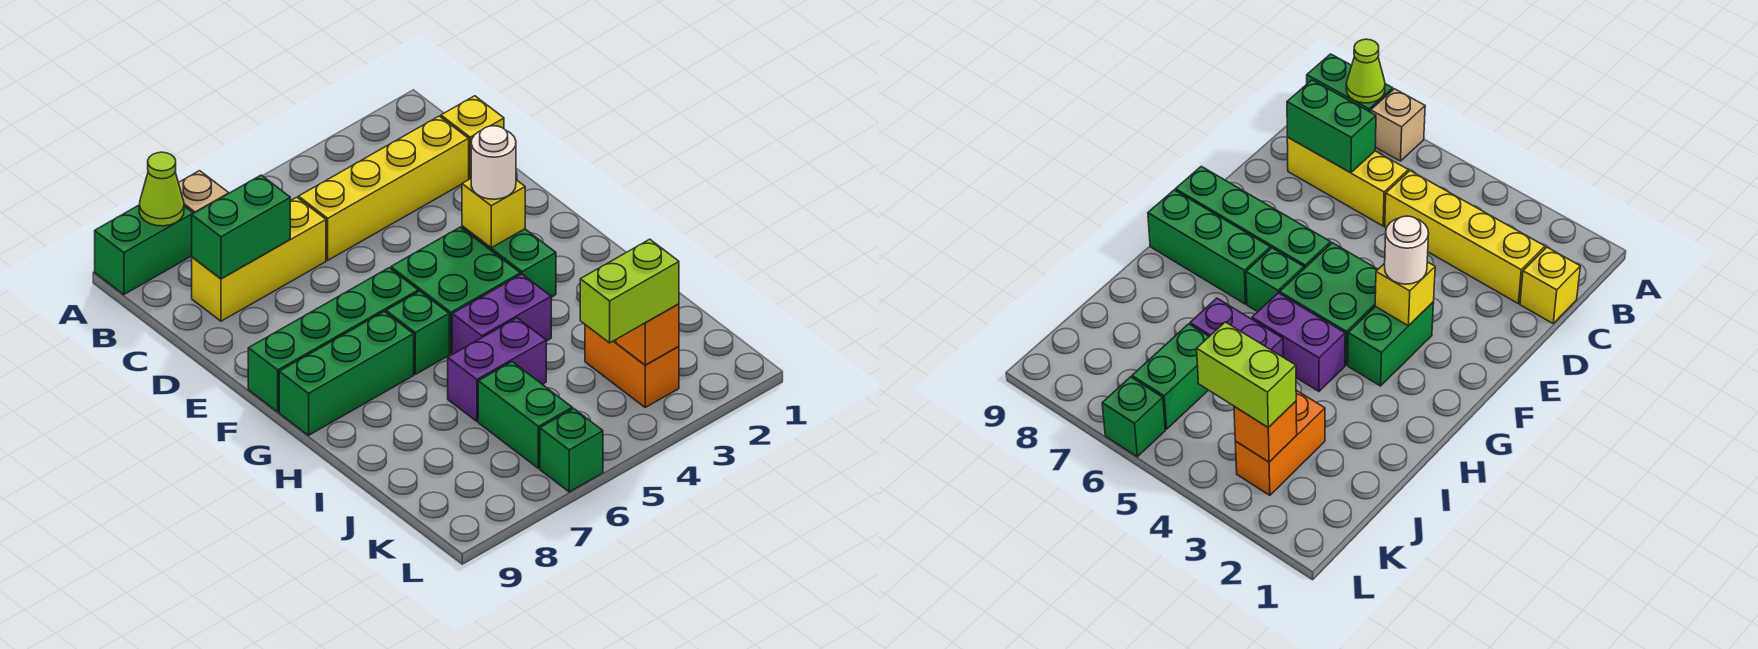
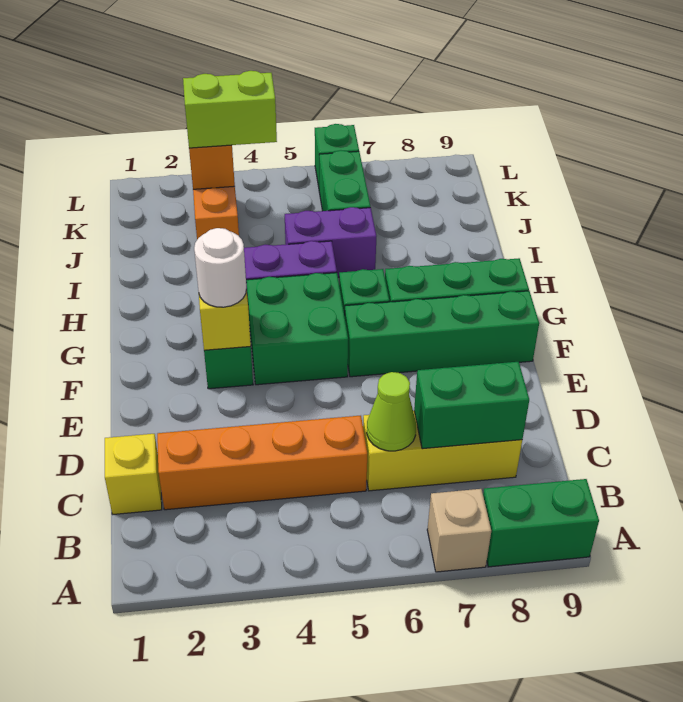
lime cone A8 level 2 -> lime cone C6 level 2
yellow brick C2:C5 level 1 -> orange brick C2:C5 level 1

